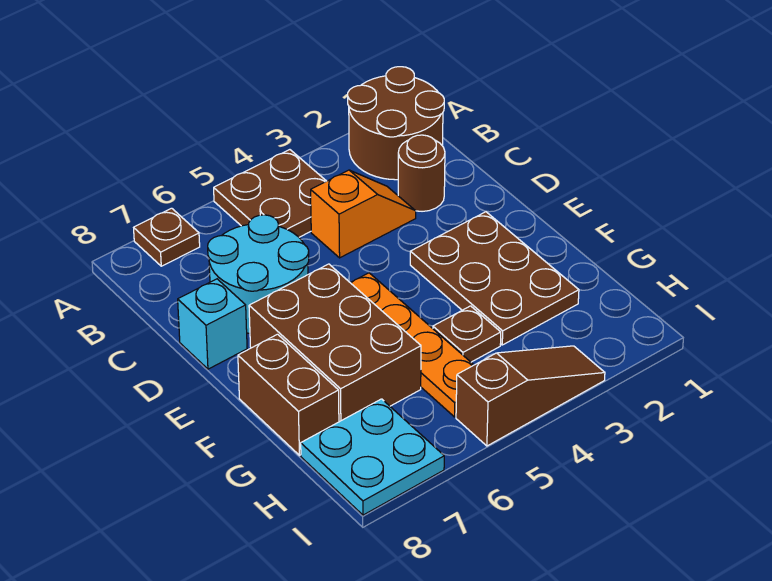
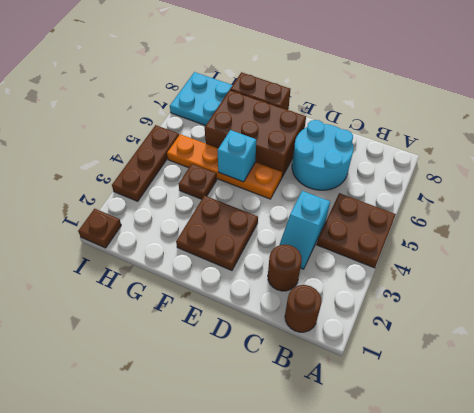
brown round brick A1:B2 level 1 -> brown round brick B1 level 1
brown plate A7 level 1 -> brown plate I1 level 1
orange slope C3:C4 level 1 top 4 -> cyan slope C3:C4 level 1 top 4
cyan brick D8 level 1 -> cyan brick F5 level 2
brown plate E2:G3 level 1 -> brown plate E2:F3 level 1
brown slope I3:I5 level 1 top 5 -> brown plate I3:I5 level 1

